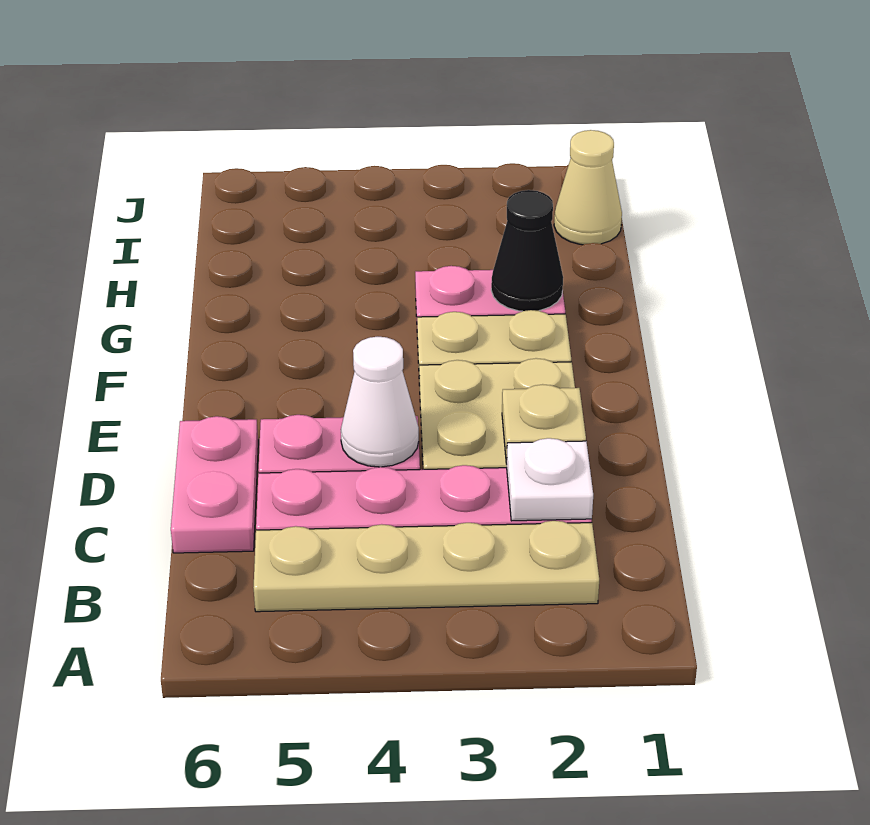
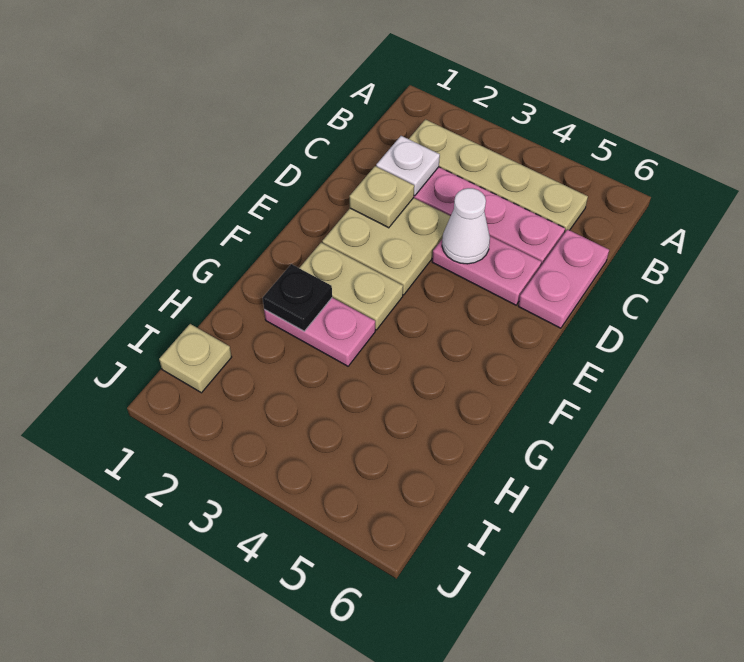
black cone G2 level 2 -> black plate G2 level 2
tan cone I1 level 1 -> tan plate I1 level 1

